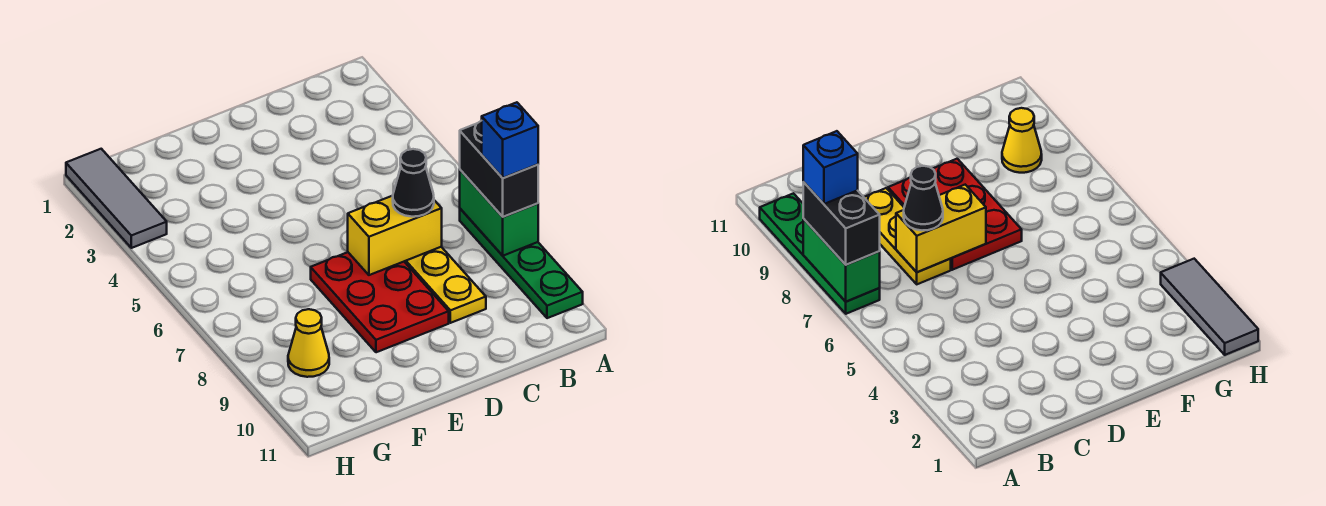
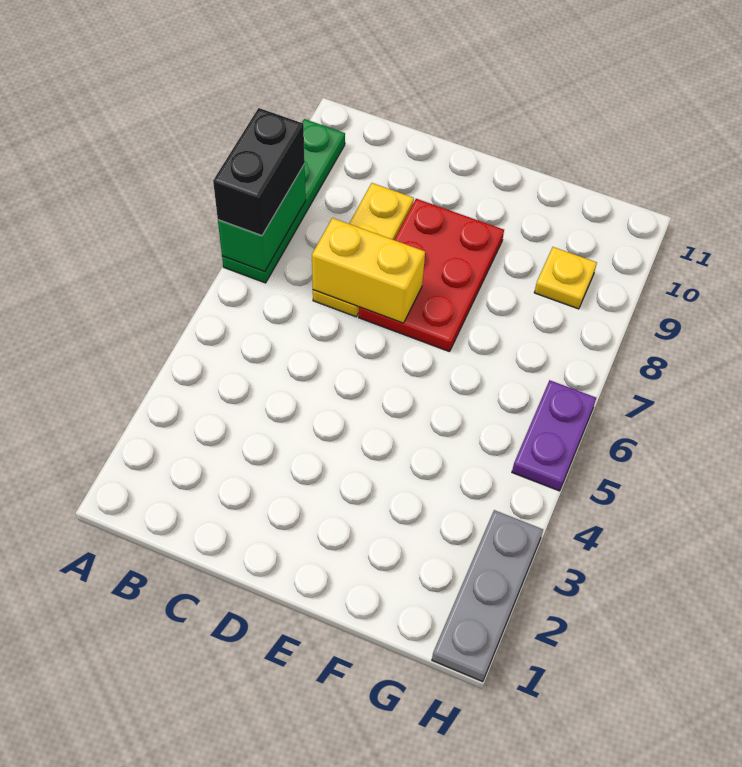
blue brick A8 level 4 -> none
black cone C7 level 3 -> none
yellow cone G9 level 1 -> yellow plate G9 level 1
grey tile H1:H3 level 1 -> grey plate H1:H3 level 1
none -> purple plate H5:H6 level 1

